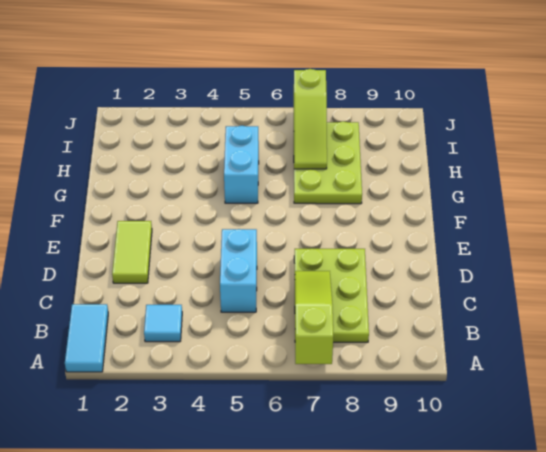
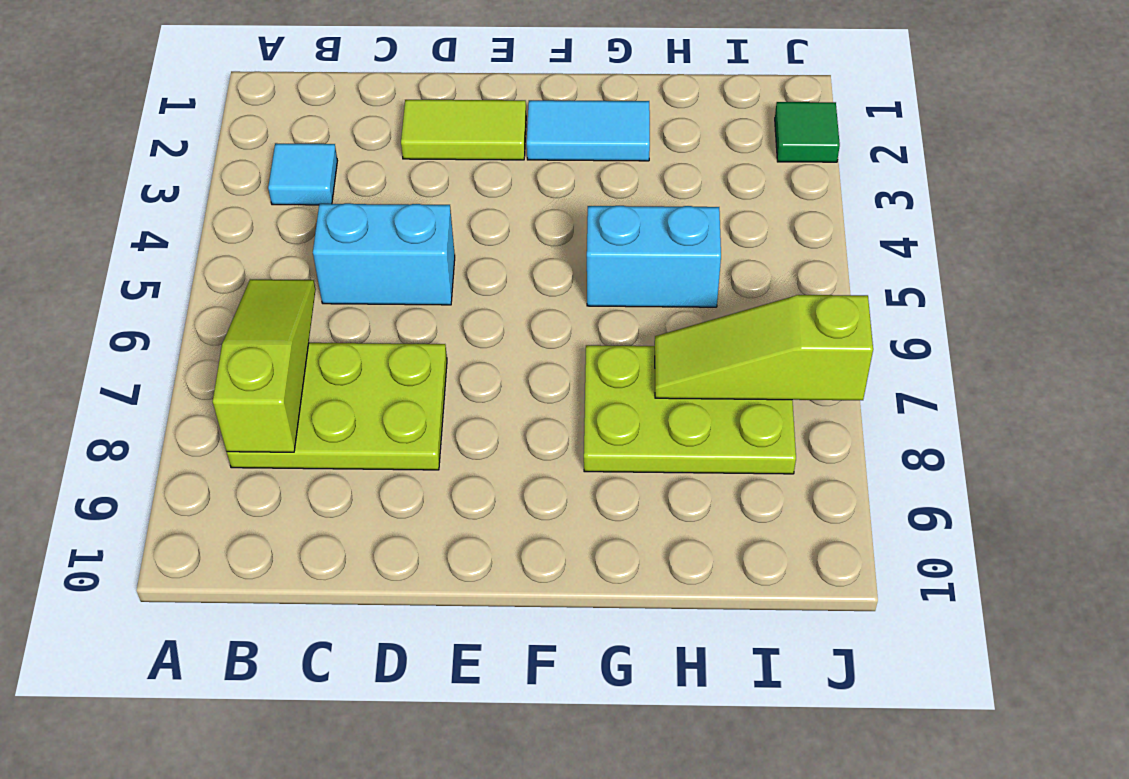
cyan tile A1:B1 level 1 -> cyan tile F2:G2 level 1
lime slope A7:C7 level 2 top A -> lime slope B6:B8 level 2 top 8
none -> green tile J2 level 1

